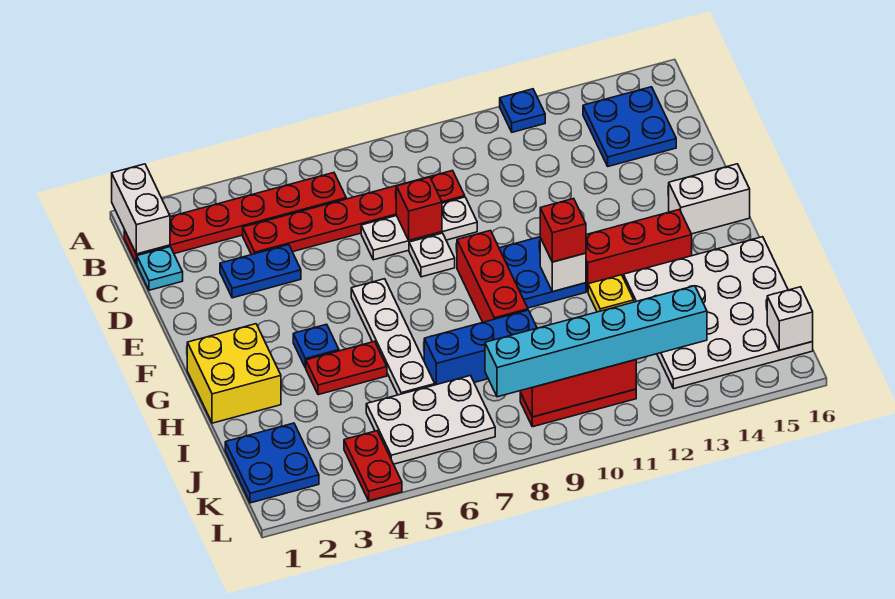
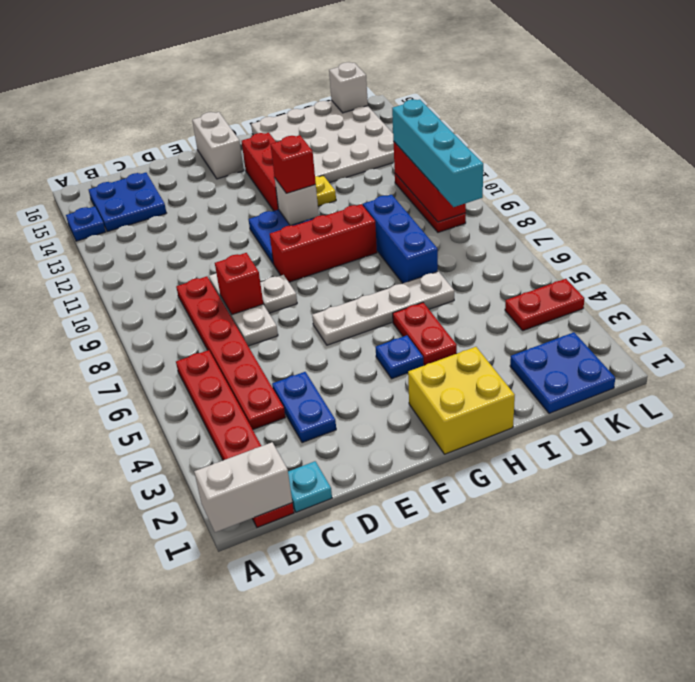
blue plate A12 level 1 -> blue plate A14 level 1
white plate J5:K7 level 1 -> none
cyan brick K8:K13 level 3 -> cyan brick K8:K11 level 3

